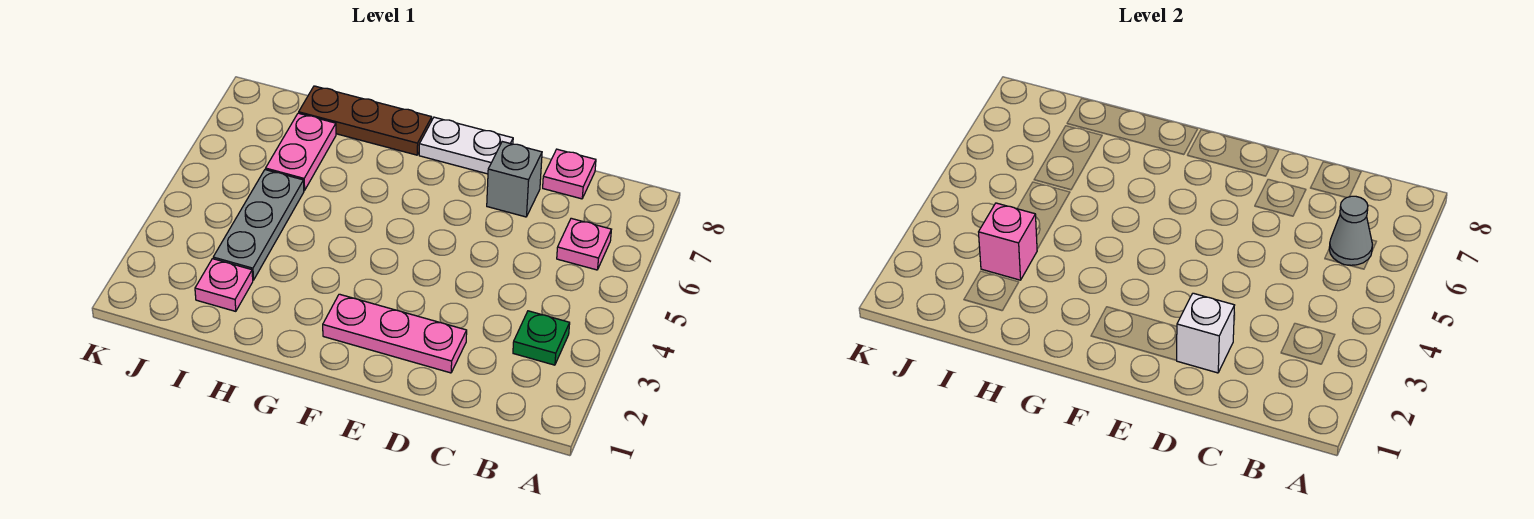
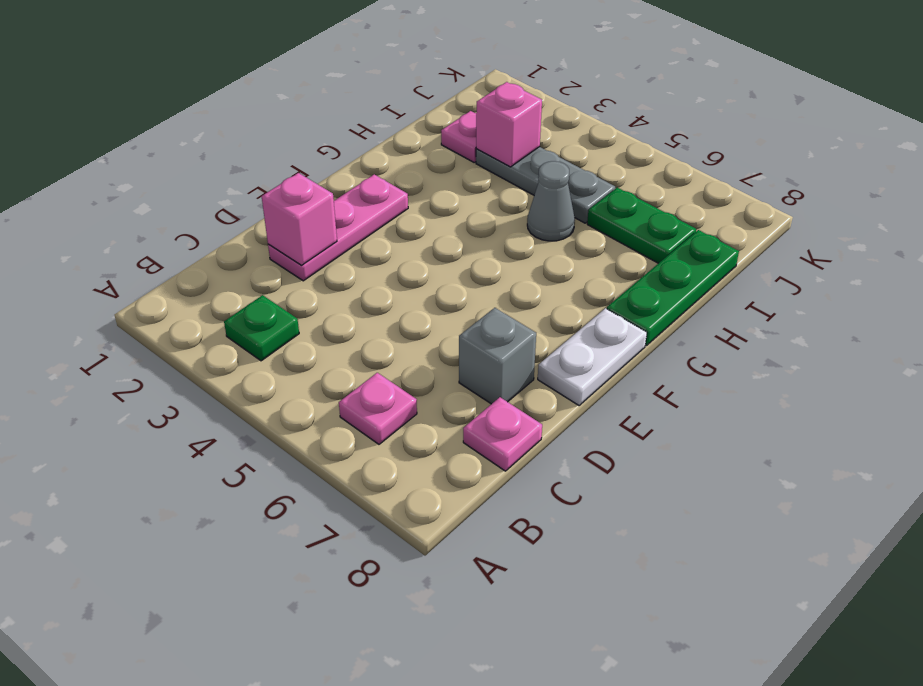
grey cone B6 level 2 -> grey cone H5 level 1
white brick D2 level 2 -> pink brick D2 level 2
brown plate G8:I8 level 1 -> green plate G8:I8 level 1
pink plate I6:I7 level 1 -> green plate I6:I7 level 1

